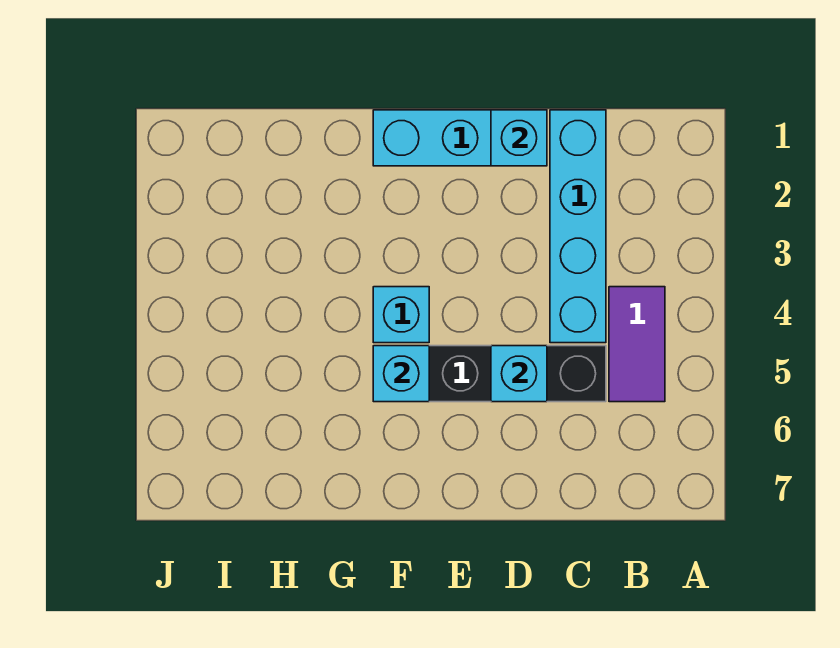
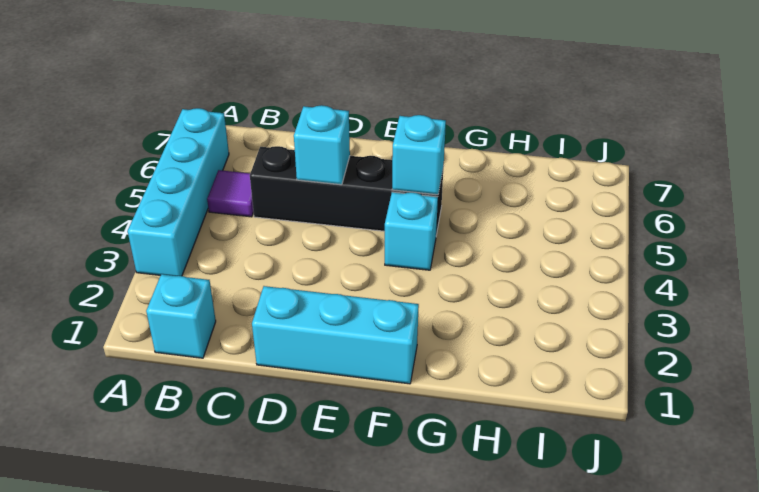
purple tile B4:B5 level 1 -> purple tile B5 level 1
cyan brick C1:C4 level 1 -> cyan brick A3:A6 level 1
cyan brick D1 level 2 -> cyan brick B1 level 1

